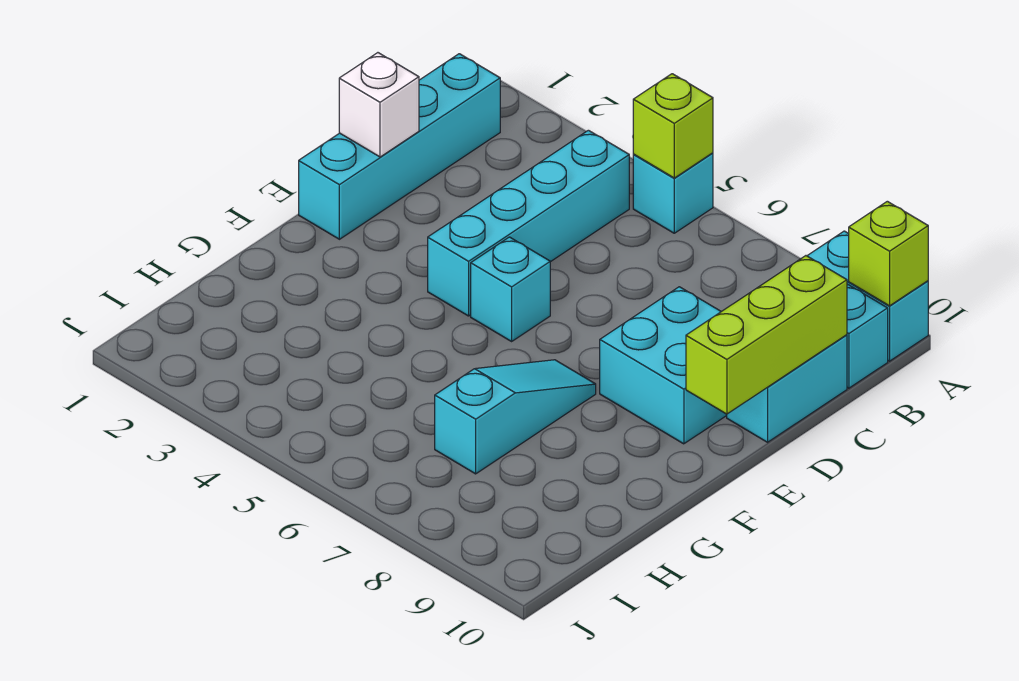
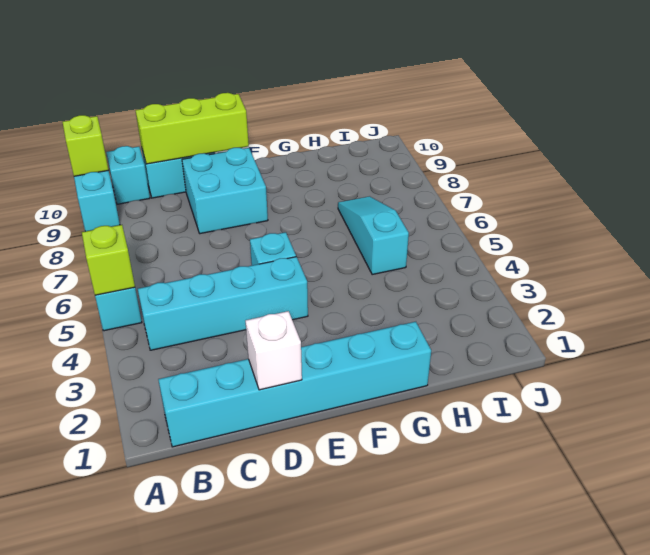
cyan brick B1:E1 level 1 -> cyan brick B1:G1 level 1
cyan slope F7:H7 level 1 top H -> cyan slope H5:H7 level 1 top 5

